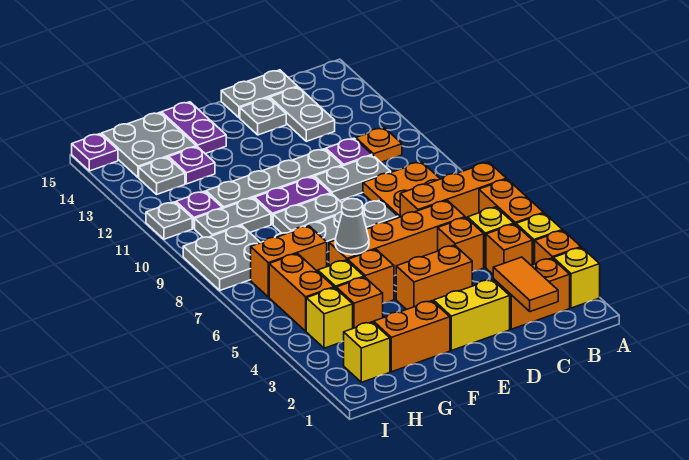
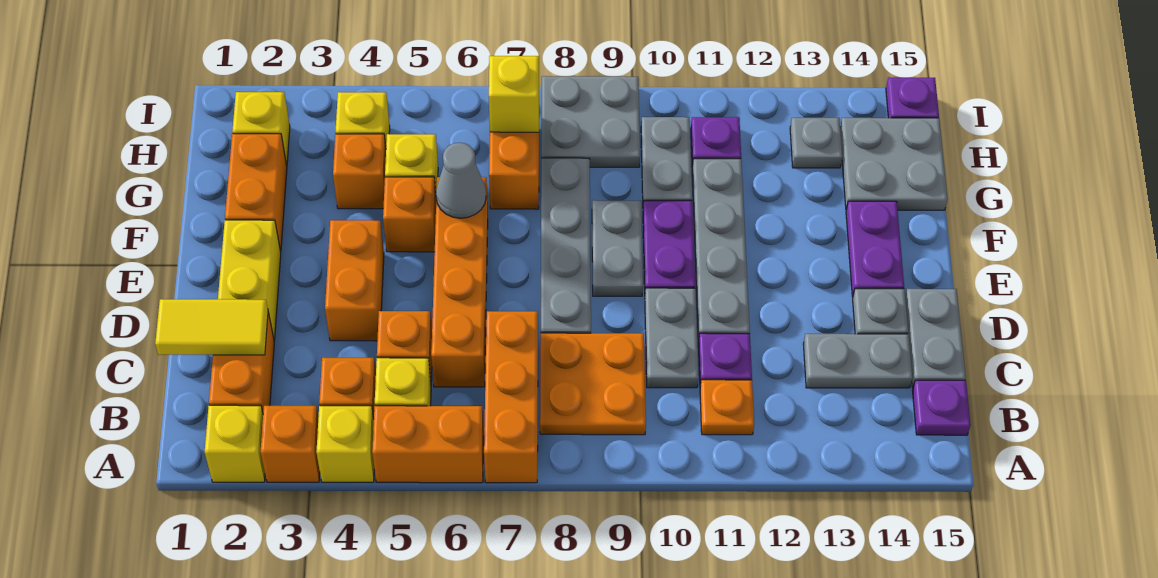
orange tile C1:C2 level 2 -> yellow tile C1:C2 level 2
purple plate F14:F15 level 1 -> purple plate E14:F14 level 1
purple plate G13 level 1 -> purple plate B15 level 1
orange brick H5:H6 level 1 -> none
none -> yellow brick H7 level 2
grey plate I11 level 1 -> none

